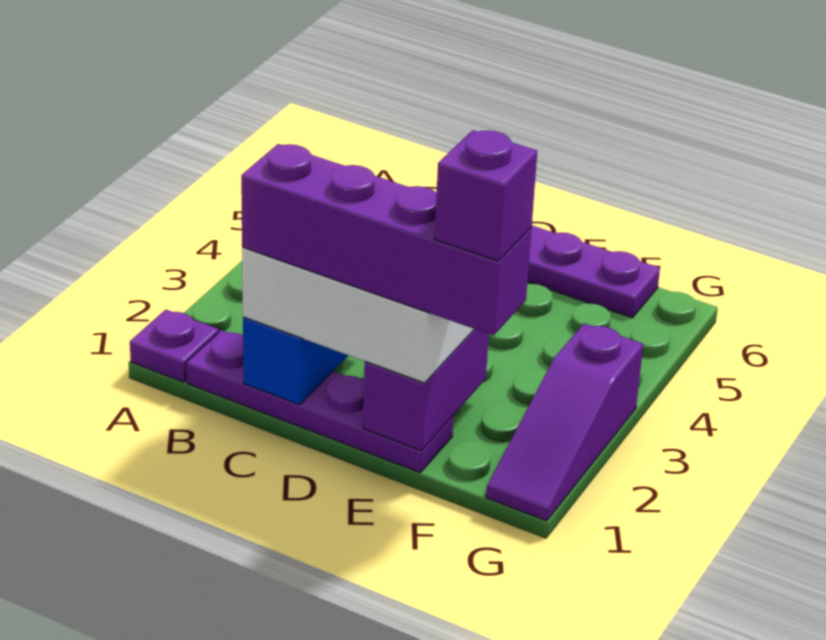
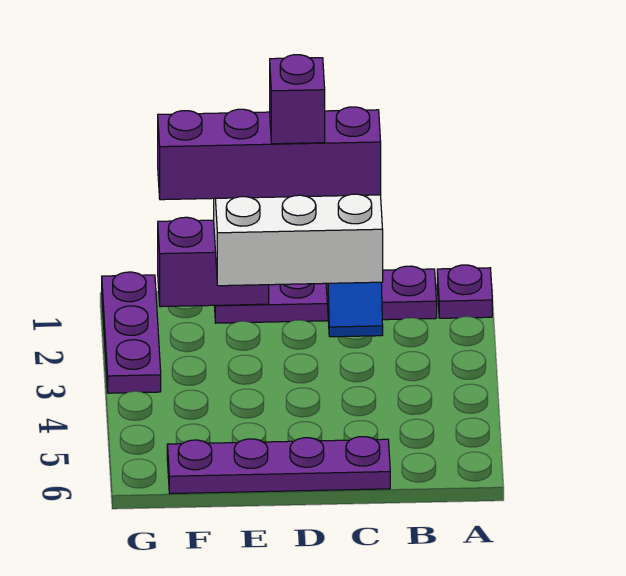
purple brick E1:E2 level 2 -> purple brick E1:F1 level 2
purple brick F1 level 5 -> purple brick D1 level 5
purple slope G1:G3 level 1 top 3 -> purple plate G1:G3 level 1

